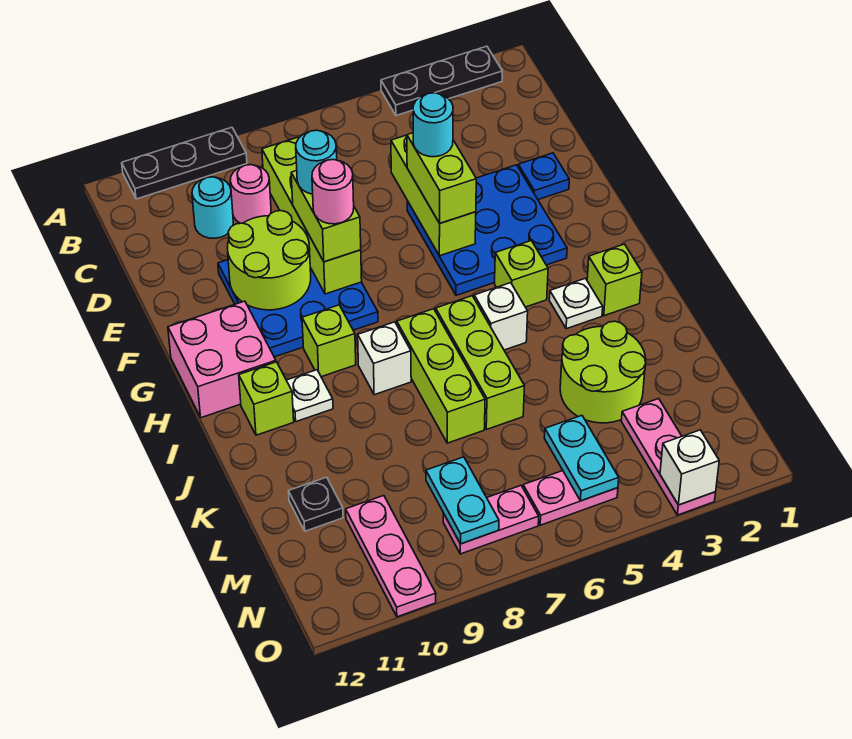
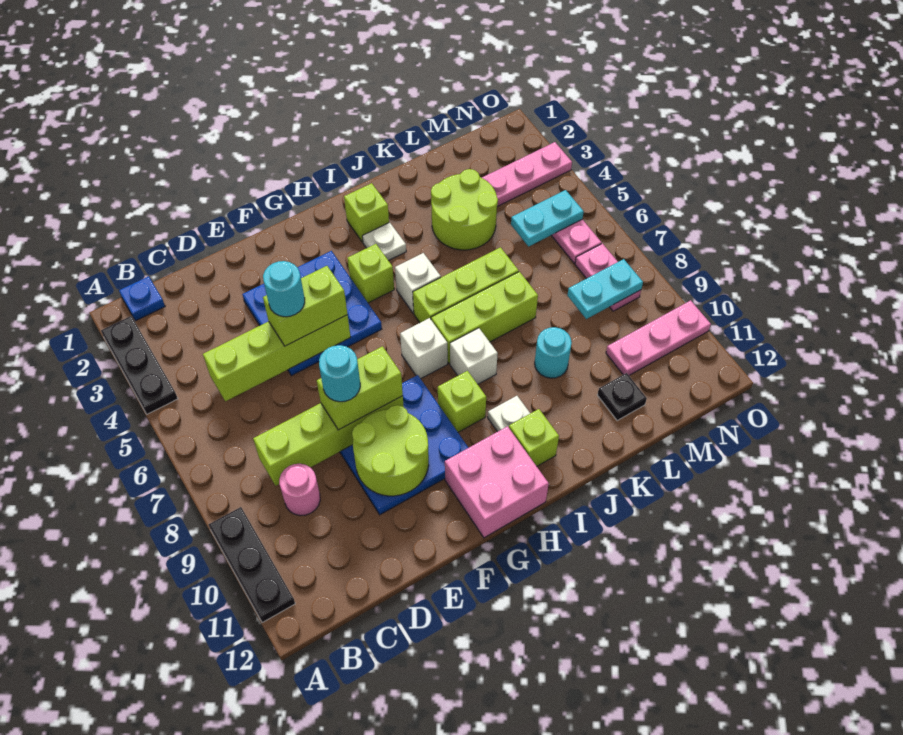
cyan round brick C10 level 1 -> cyan round brick K9 level 1
lime brick D5:F5 level 2 -> lime brick C5:F5 level 2
blue plate E2 level 1 -> blue plate B1 level 1
pink round brick F8 level 4 -> none
white brick O3 level 2 -> white brick H7 level 1

